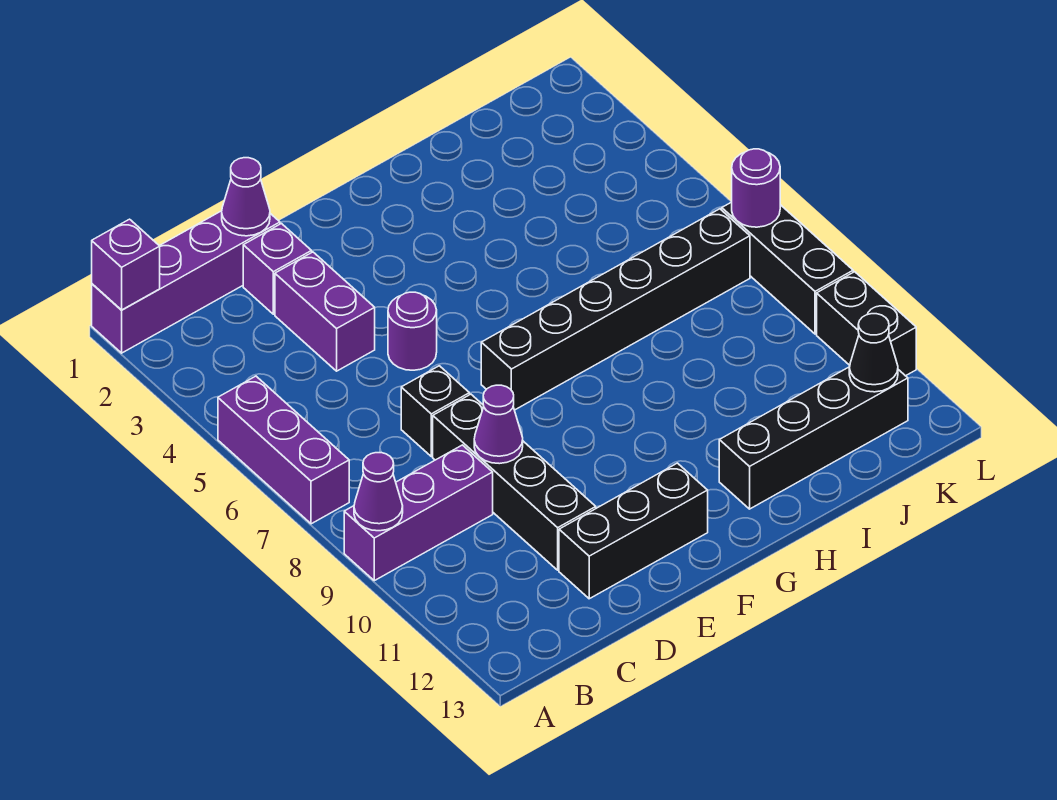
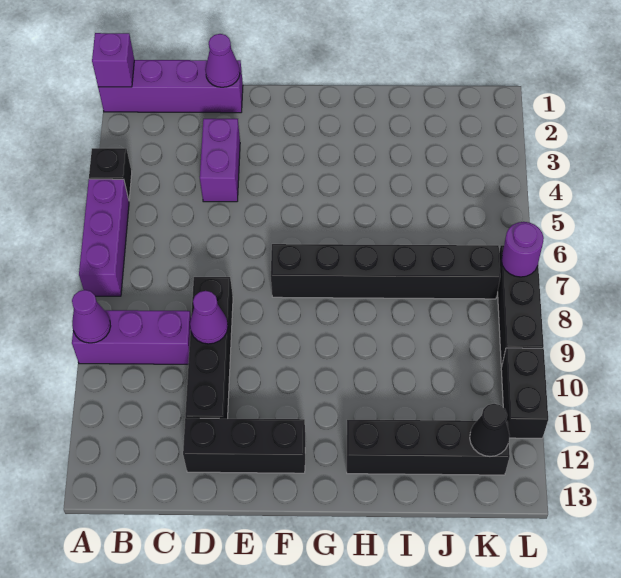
purple brick D2 level 1 -> none
black brick D7 level 1 -> black brick A4 level 1
purple round brick E5 level 1 -> none

